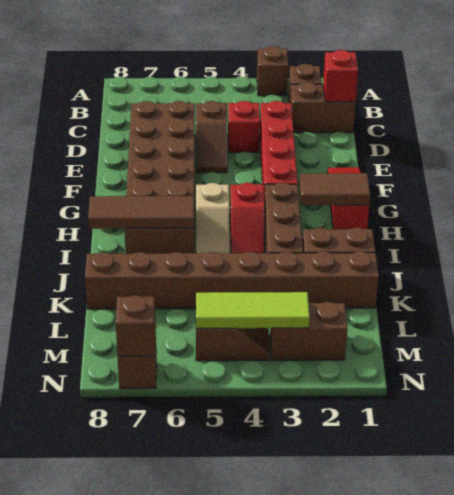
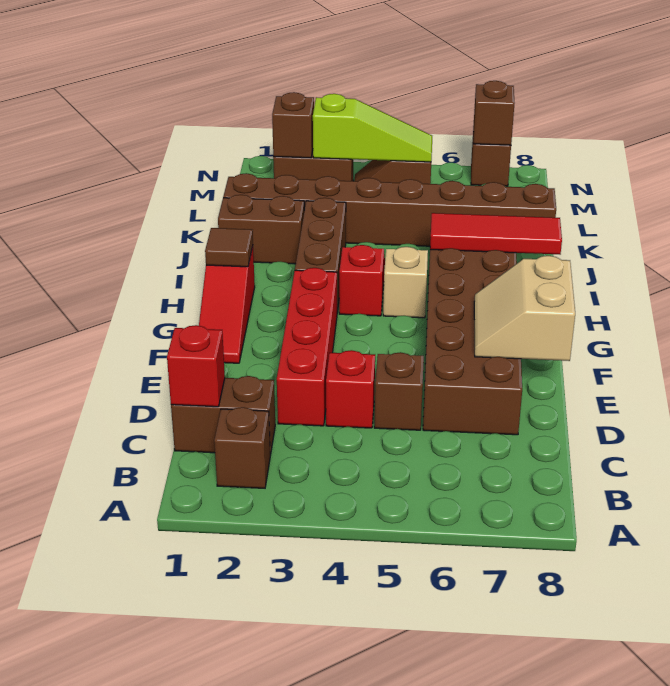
brown brick A3 level 1 -> brown brick M2 level 2
none -> tan slope E7:F8 level 2 top 8
brown tile H1:H2 level 2 -> brown tile H1 level 2
brown tile I6:I8 level 2 -> red tile I6:I8 level 2
lime tile M3:M5 level 2 -> lime slope M3:M5 level 2 top 3

